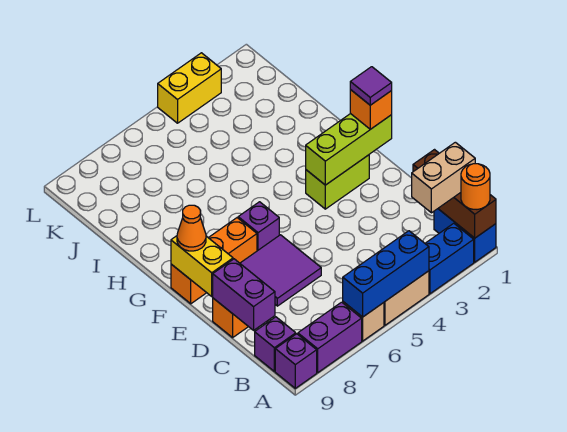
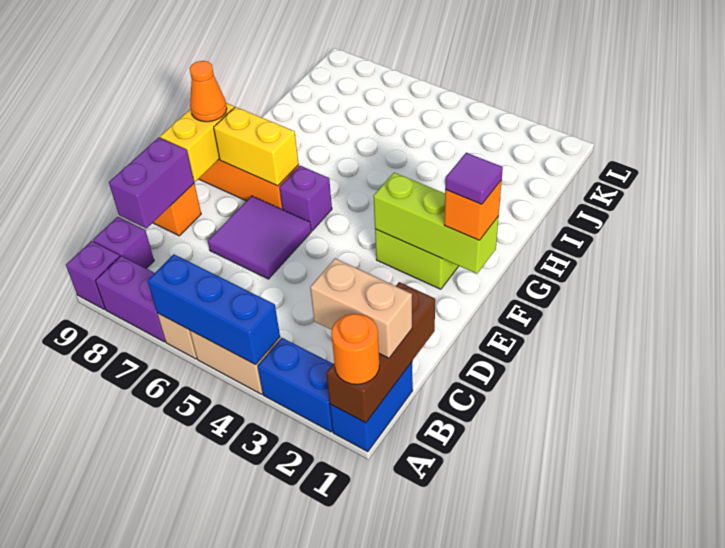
yellow brick L3:L4 level 1 -> yellow brick F7:F8 level 2

